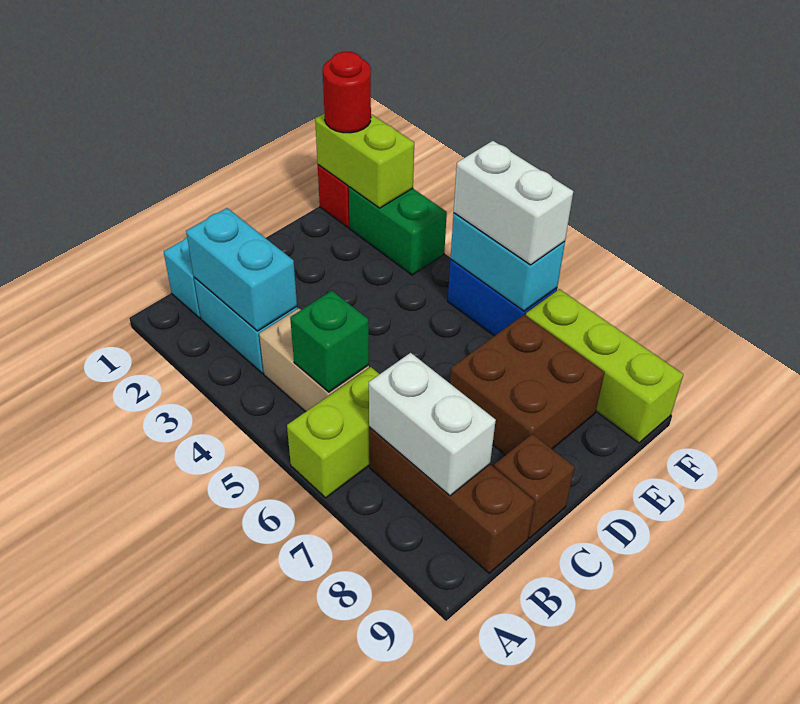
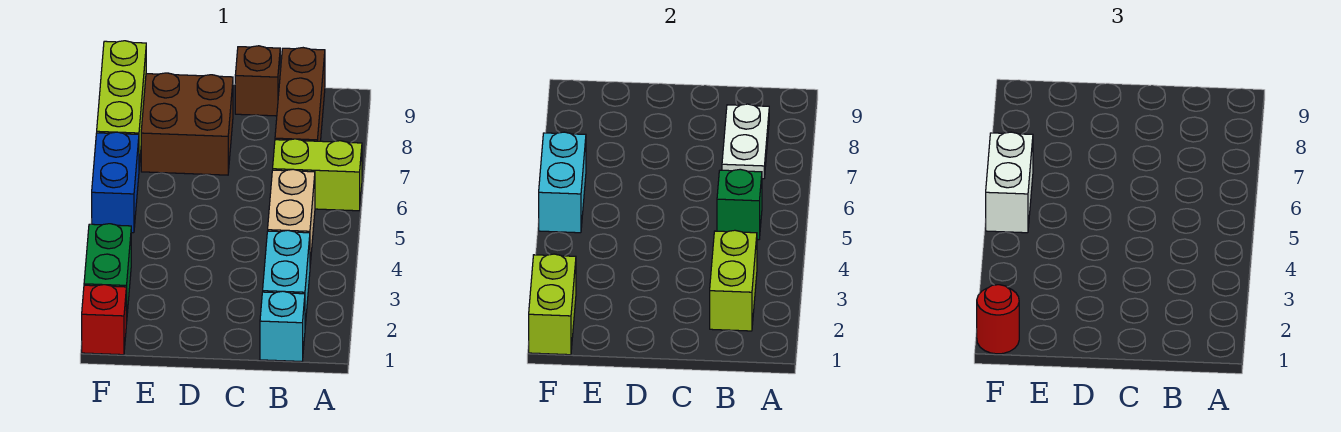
cyan brick B2:B3 level 2 -> lime brick B2:B3 level 2
white brick B7:B8 level 2 -> white plate B7:B8 level 2

